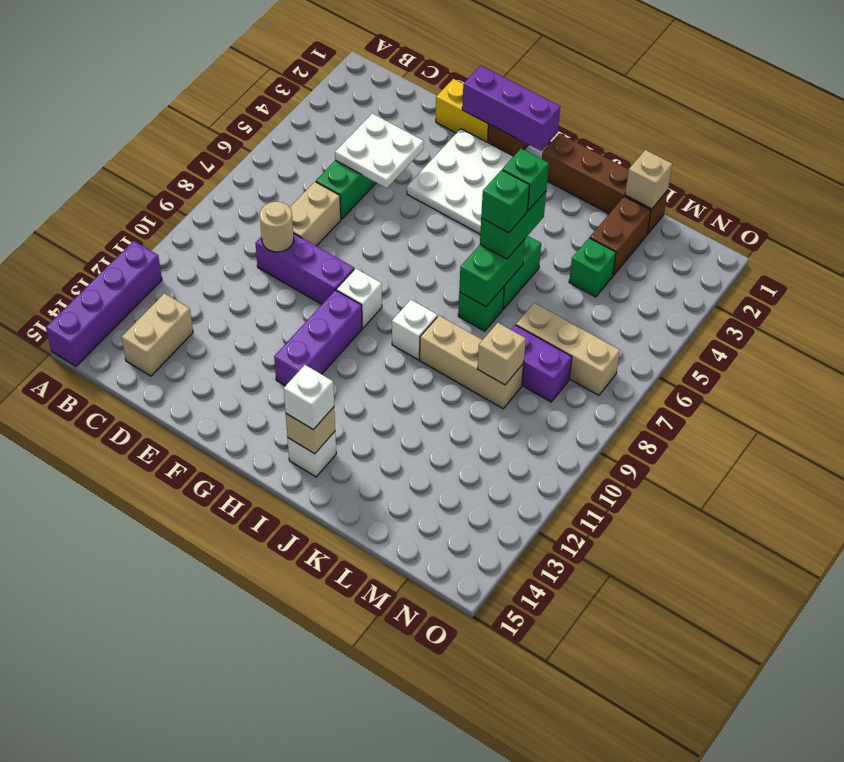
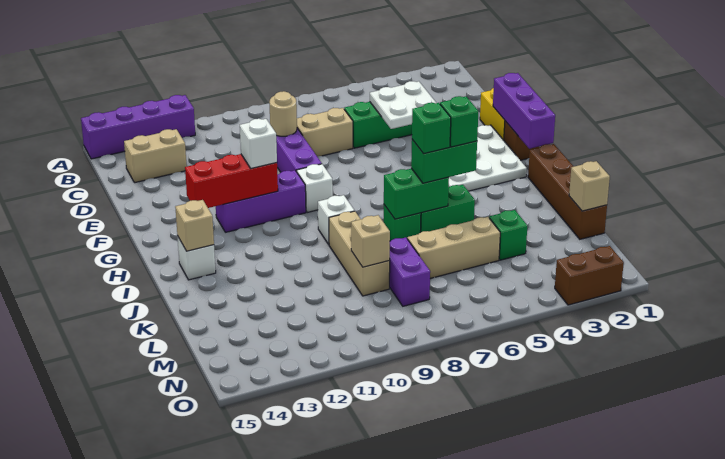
none -> red brick G11:G13 level 2
white brick I14 level 3 -> white brick G11 level 3
brown brick L2:L3 level 1 -> brown brick O2:O3 level 1
tan brick L7:N7 level 1 -> tan brick L5:L7 level 1

